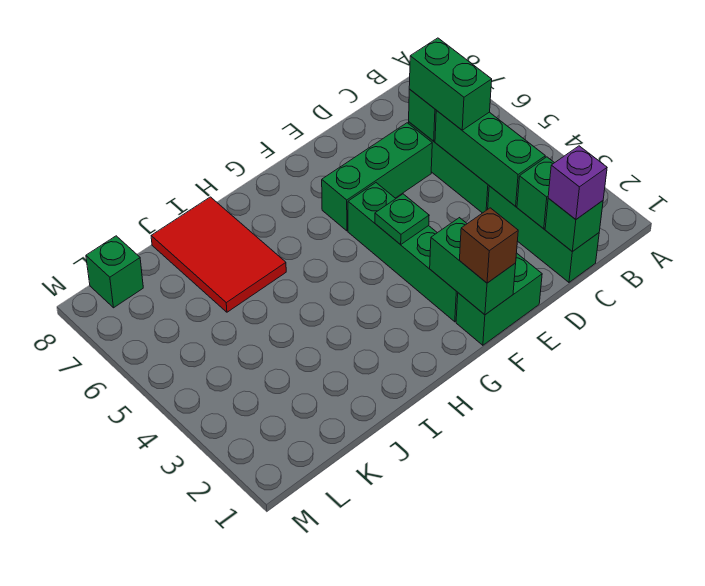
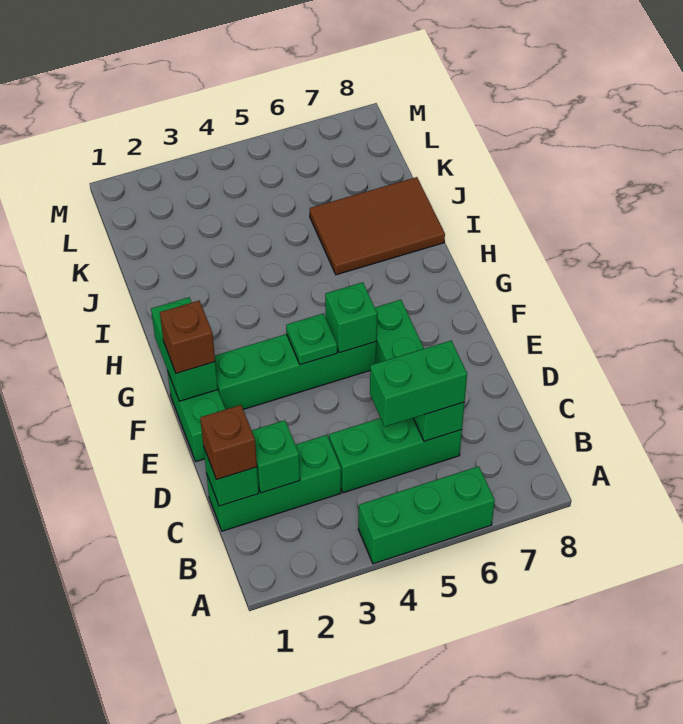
purple brick C1 level 3 -> brown brick C1 level 3
green brick C3:C5 level 2 -> green brick A4:A6 level 1
green brick F1:F2 level 2 -> green brick F1:G1 level 2
red tile I6:J8 level 1 -> brown tile I6:J8 level 1
green brick L8 level 1 -> green brick F5 level 2

